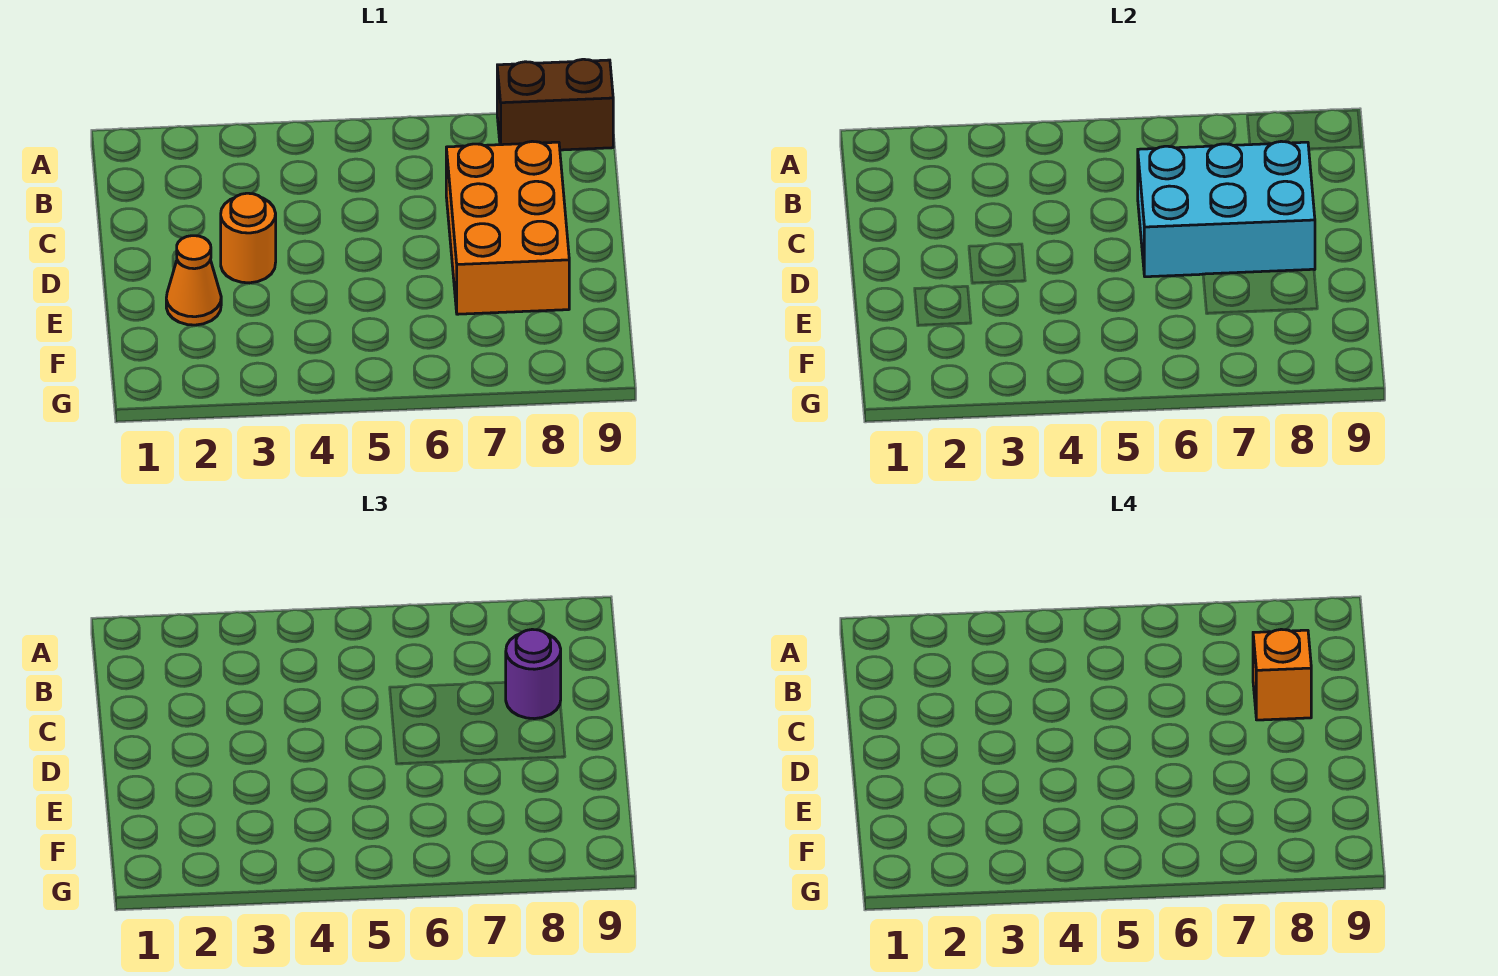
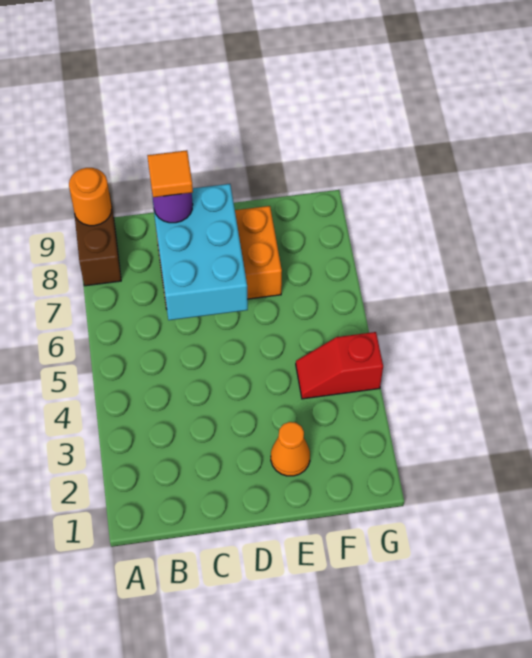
orange brick C8 level 4 -> orange tile C8 level 4
orange round brick D3 level 1 -> orange round brick A9 level 2
none -> red slope F4:G4 level 1 top G

